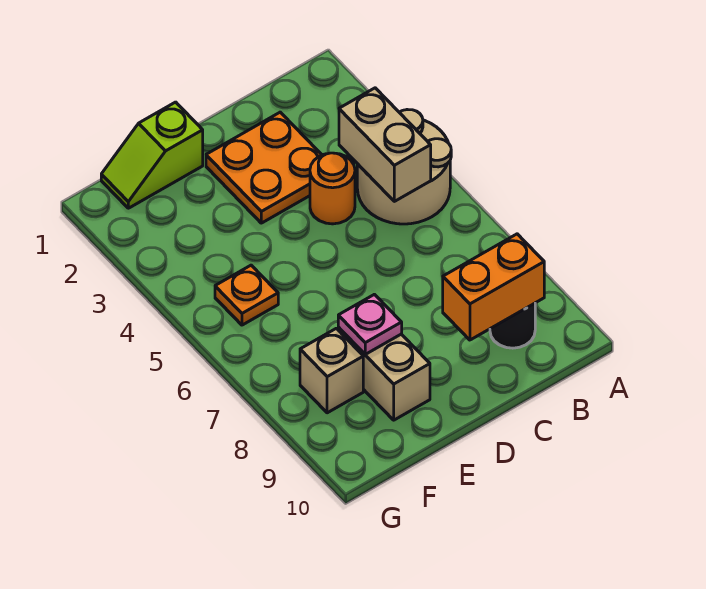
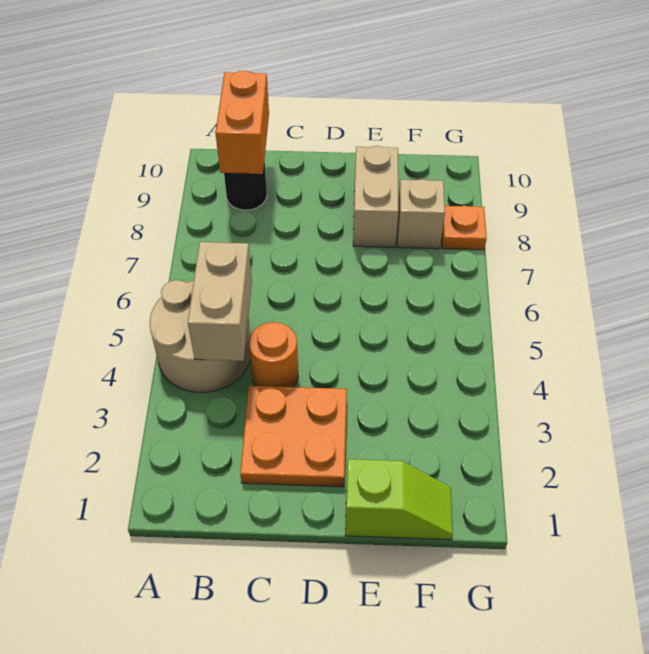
orange brick B9:C9 level 2 -> orange brick B9:B10 level 2
pink plate E8 level 2 -> none
orange plate F5 level 1 -> orange plate G8 level 1

